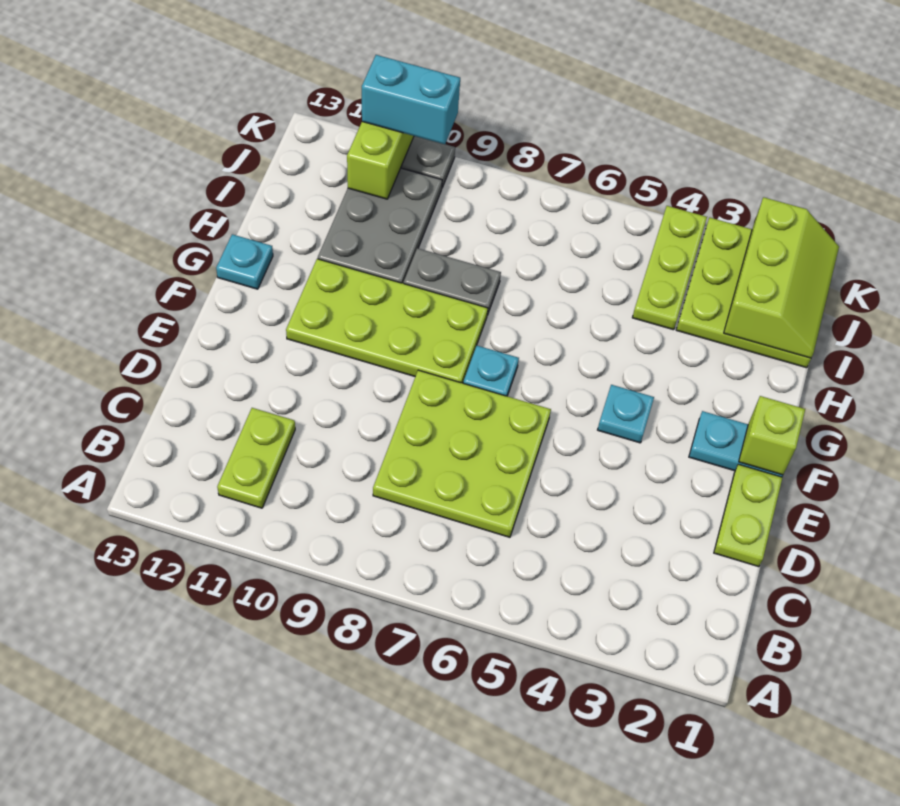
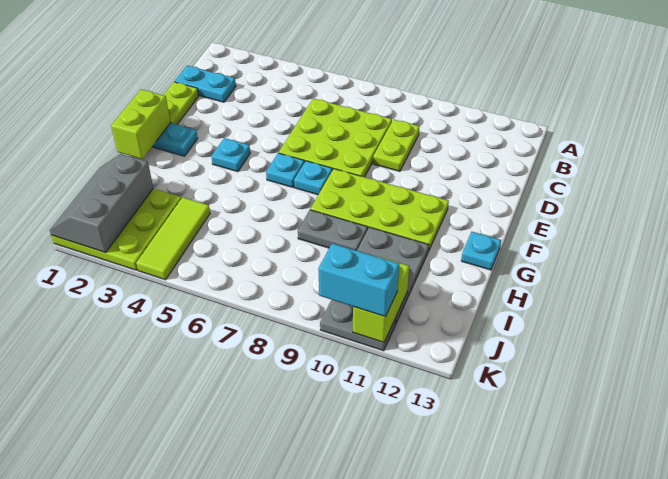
lime plate B11:C11 level 1 -> lime plate C9:D9 level 1
none -> cyan plate C1:C2 level 1
lime brick F1 level 2 -> lime brick F1:G1 level 2
none -> cyan plate F6 level 1
lime slope I1:K2 level 2 top 2 -> grey slope I1:K2 level 2 top 2
lime plate I4:K4 level 1 -> lime tile I4:K4 level 1

